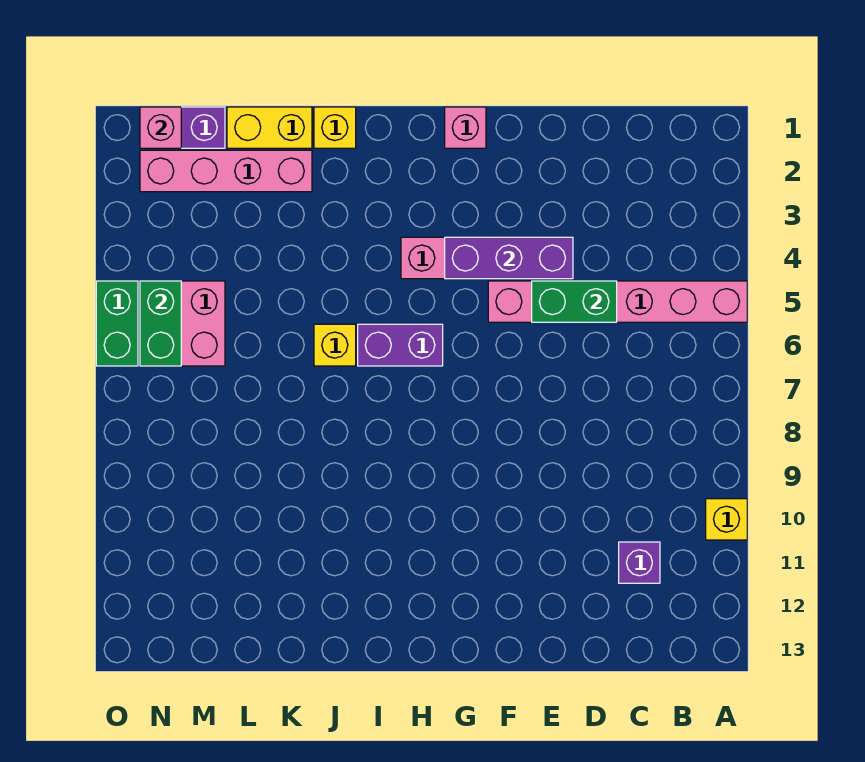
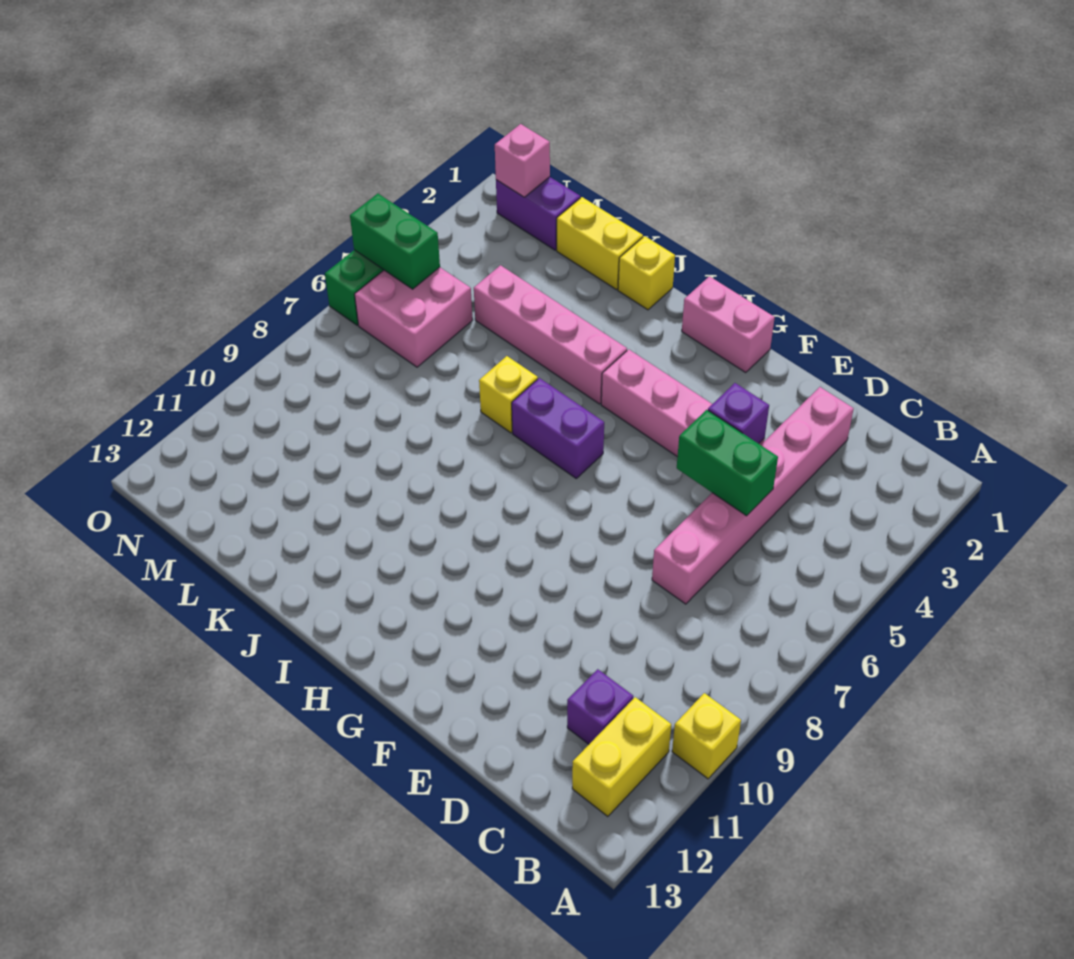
pink brick A5:F5 level 1 -> pink brick D2:D7 level 1
none -> yellow brick B11:B12 level 1
purple brick E4:G4 level 2 -> purple brick E4 level 2
pink brick G1 level 1 -> pink brick G1:H1 level 1
pink brick K2:N2 level 1 -> pink brick I4:L4 level 1
green brick N5:N6 level 2 -> green brick N5:O5 level 2

